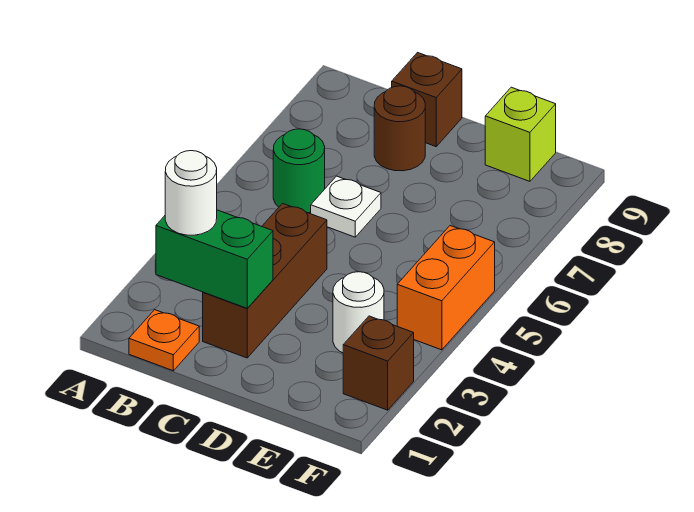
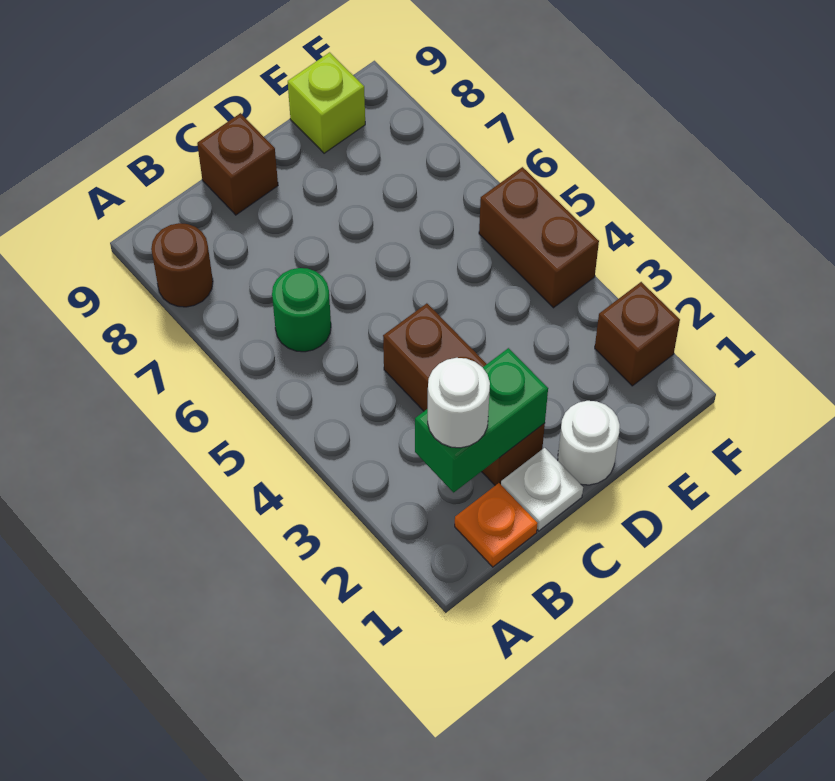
white plate C6 level 1 -> white plate C1 level 1
brown round brick C8 level 1 -> brown round brick A8 level 1
white round brick E3 level 1 -> white round brick D1 level 1
orange brick F4:F5 level 1 -> brown brick F4:F5 level 1

